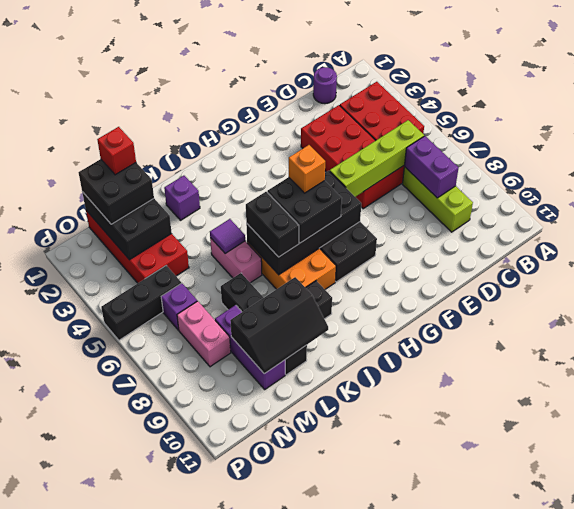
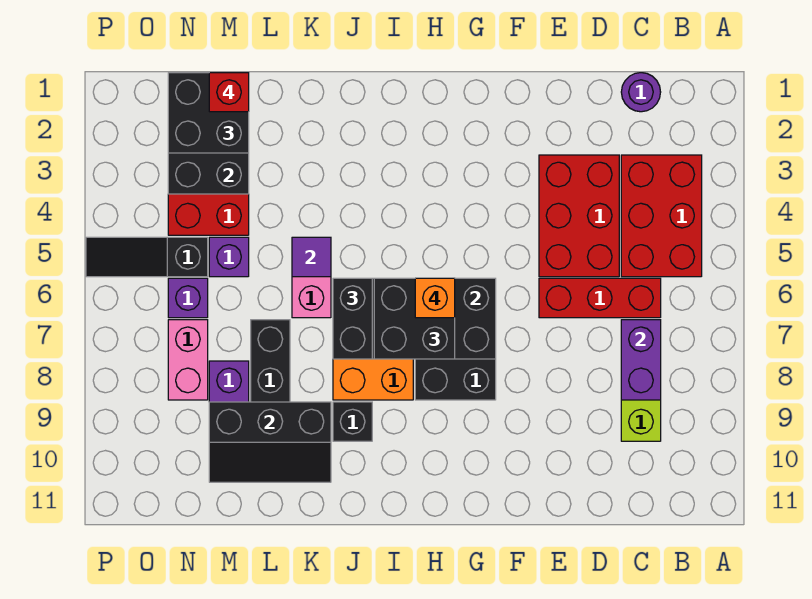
lime brick C6:F6 level 2 -> none
purple brick K2 level 1 -> purple brick M5 level 1
black brick N5:P5 level 1 -> black slope N5:P5 level 1 top N

